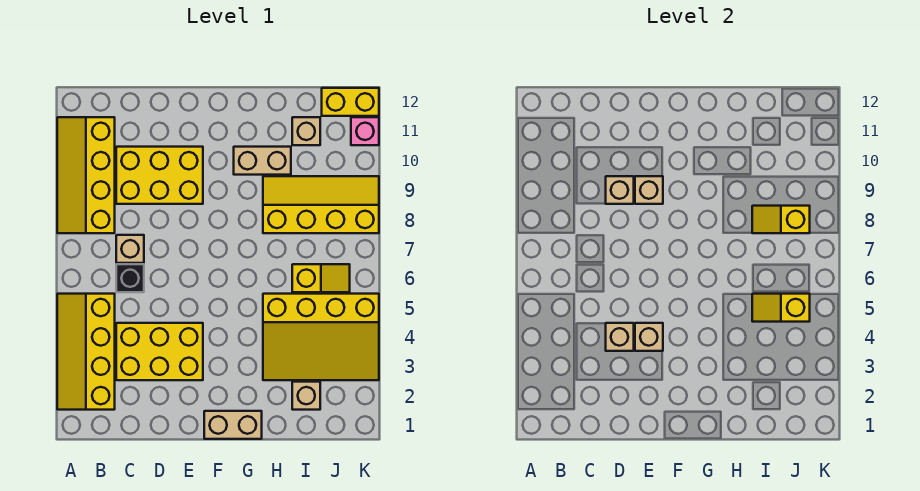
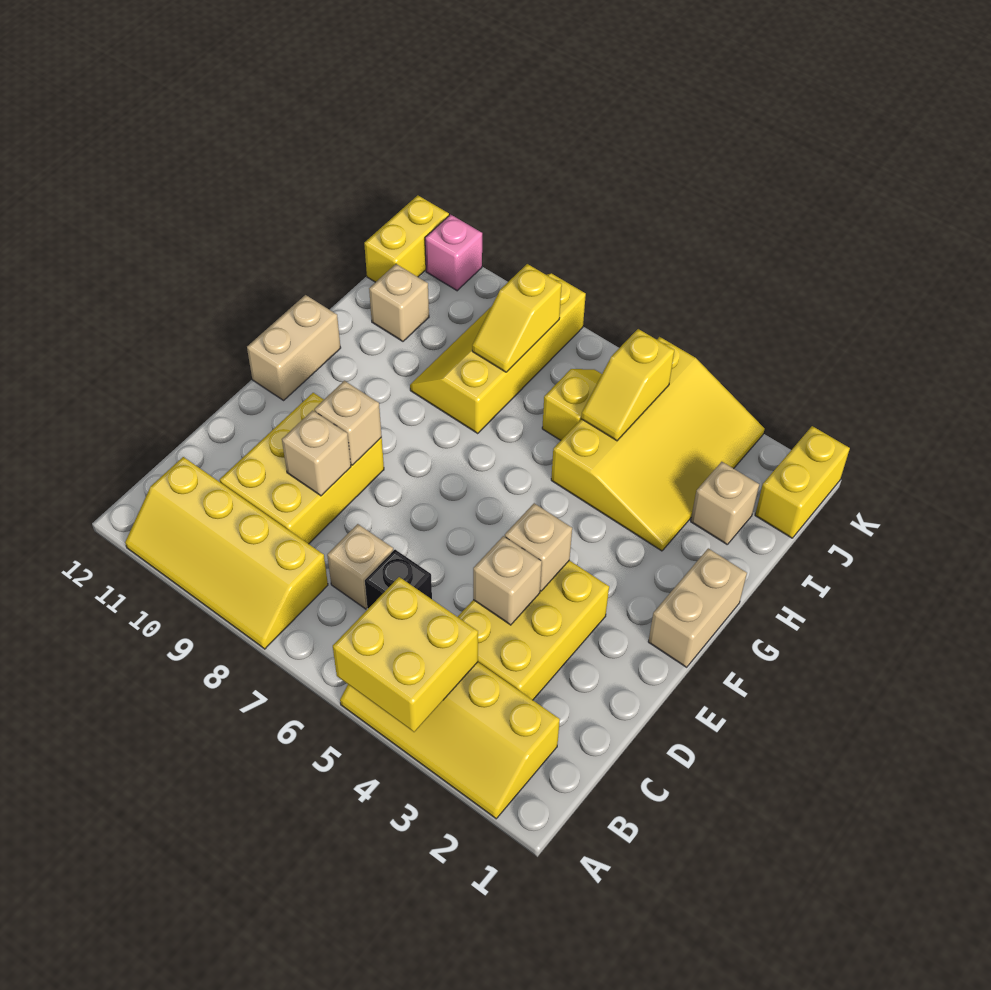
none -> yellow brick A4:B5 level 2
tan brick G10:H10 level 1 -> tan brick F12:G12 level 1
none -> yellow brick J1:K1 level 1

